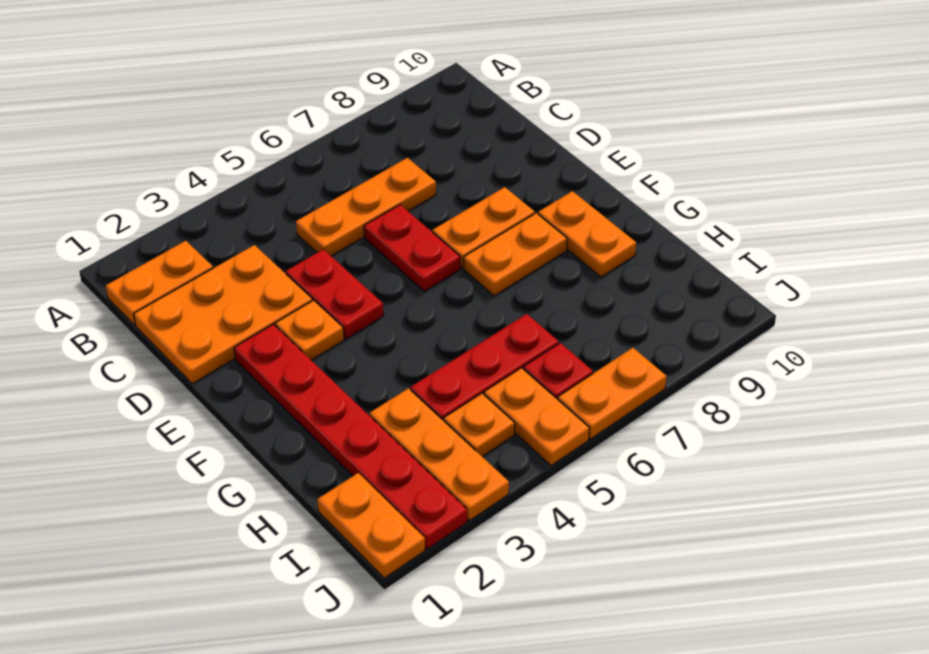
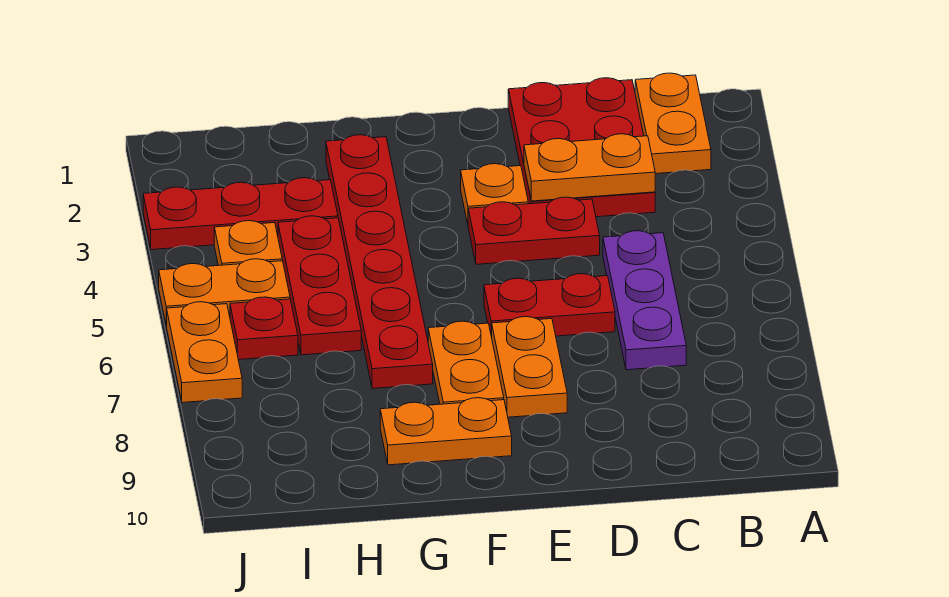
orange plate C1:D3 level 1 -> red plate C1:D3 level 1
orange plate C5:C7 level 1 -> purple plate C5:C7 level 1
red plate E2:J2 level 1 -> red plate G2:G7 level 1
orange plate H3:J3 level 1 -> red plate H3:J3 level 1
orange plate I1:J1 level 1 -> orange plate C3:D3 level 2

